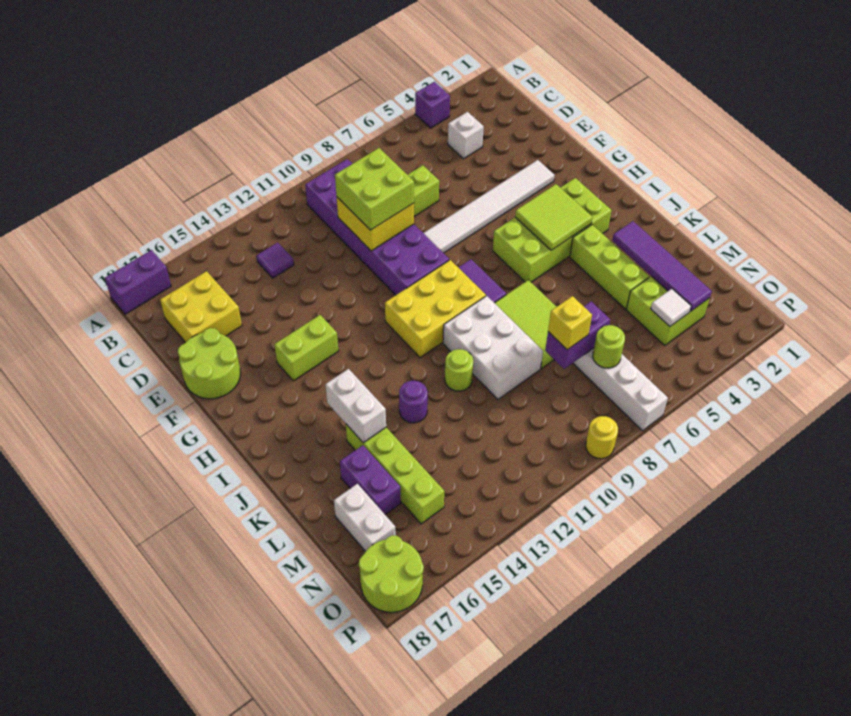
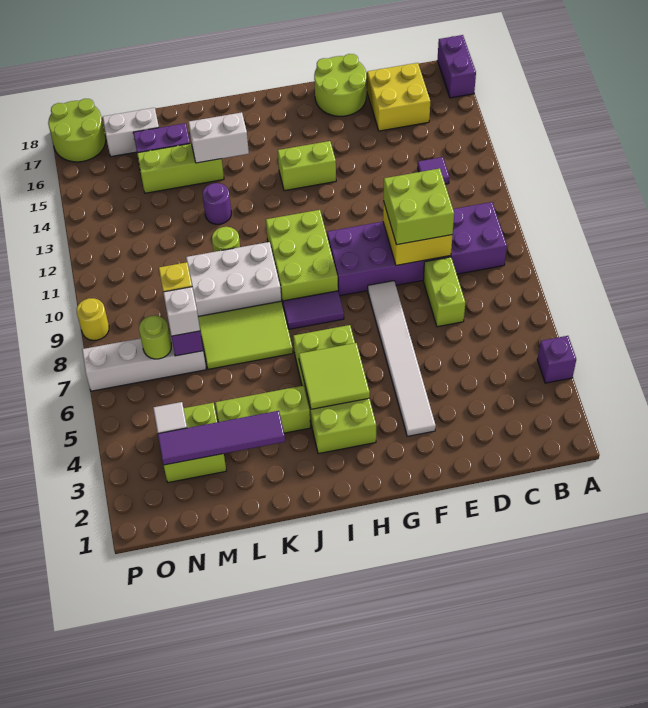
white brick C4 level 1 -> white brick M7 level 3
lime brick G14:G15 level 1 -> lime brick G14:H14 level 1
yellow brick H9:I11 level 1 -> lime brick H9:I11 level 1
lime brick K15:N15 level 1 -> lime brick K15:M15 level 1

